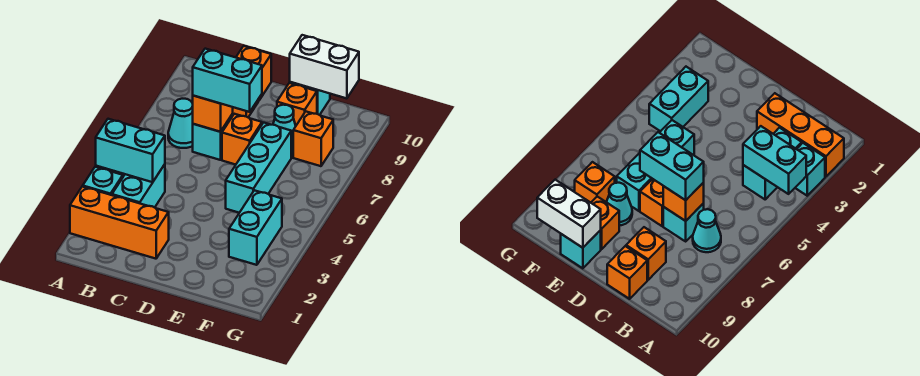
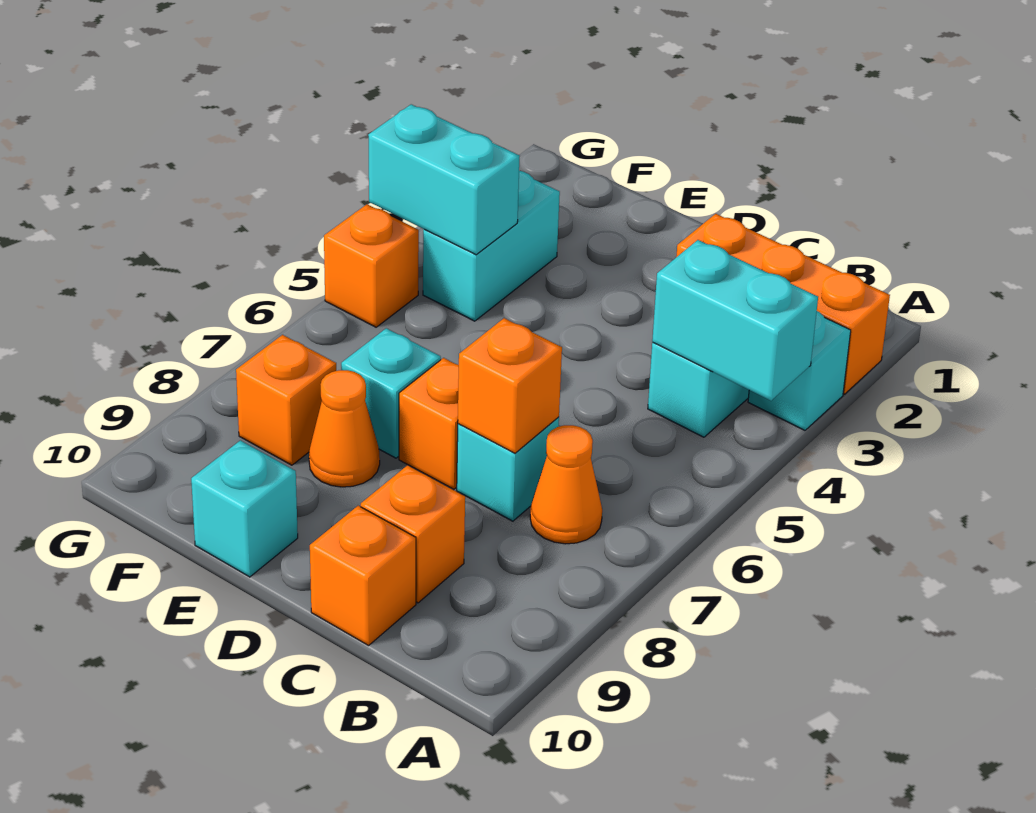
cyan cone B7 level 1 -> orange cone B7 level 1
cyan brick C7:D7 level 3 -> cyan brick F4:G4 level 2
cyan brick E5:E7 level 1 -> cyan brick E7 level 1
cyan cone E8 level 1 -> orange cone E8 level 1
orange brick E9 level 1 -> orange brick G5 level 1
white brick E10:F10 level 2 -> none

